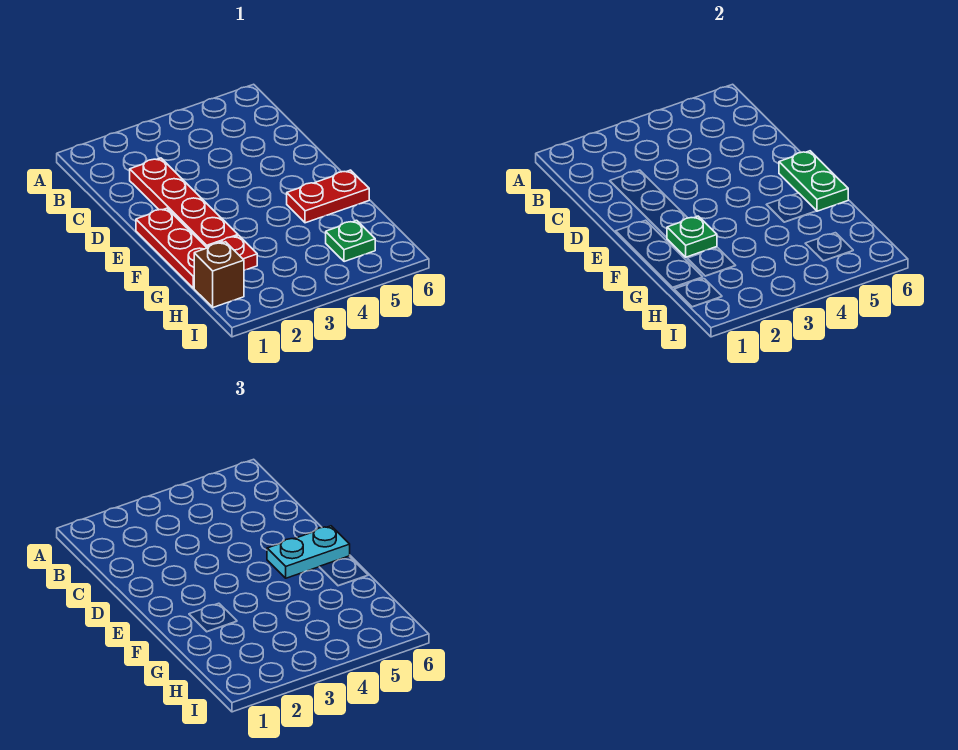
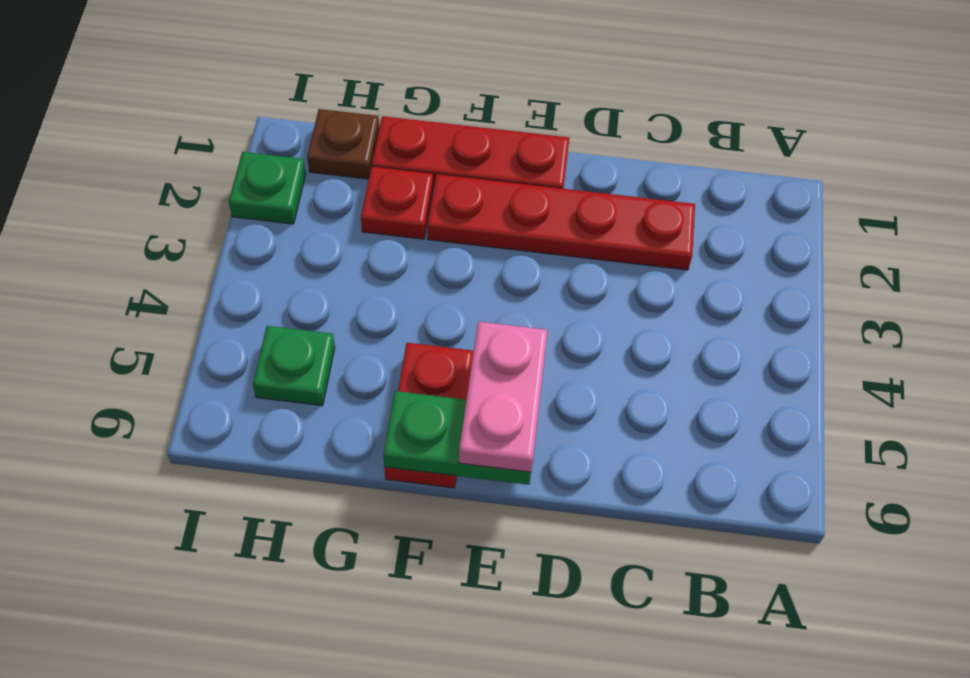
cyan plate E5:E6 level 3 -> pink plate E5:E6 level 3
green plate F2 level 2 -> green plate I2 level 1
brown brick H1 level 1 -> brown plate H1 level 1

